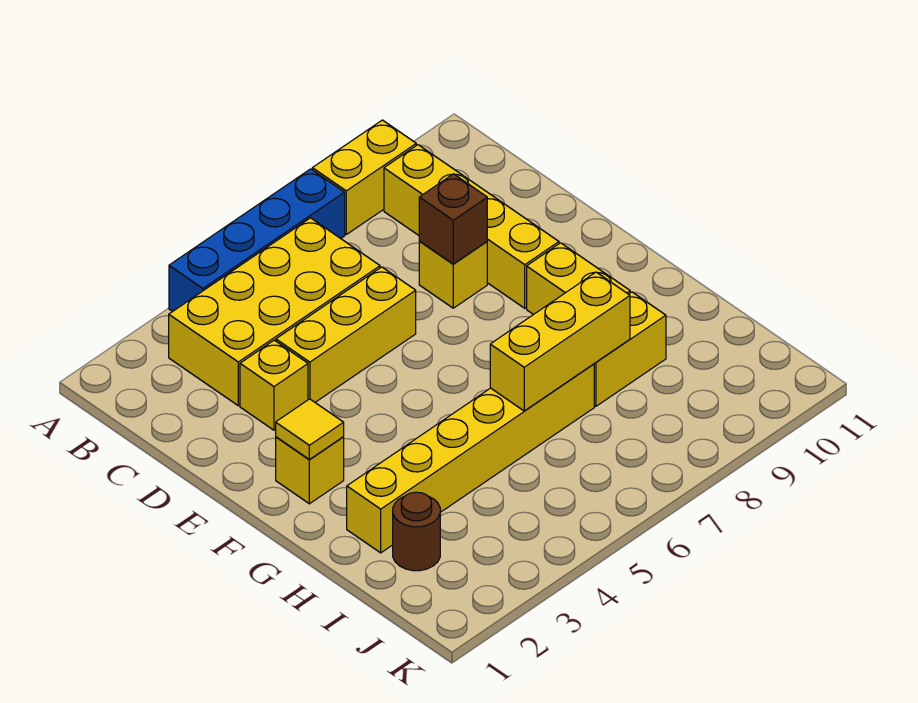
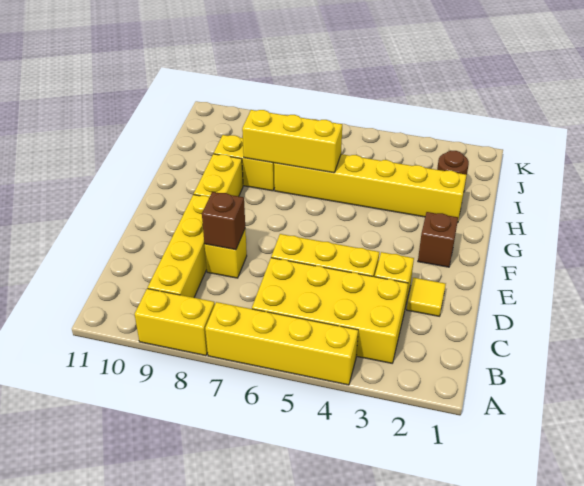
blue brick A4:A7 level 1 -> yellow brick A4:A7 level 1
yellow brick F2 level 1 -> brown brick F2 level 1
yellow tile F2 level 2 -> yellow tile D2 level 1

